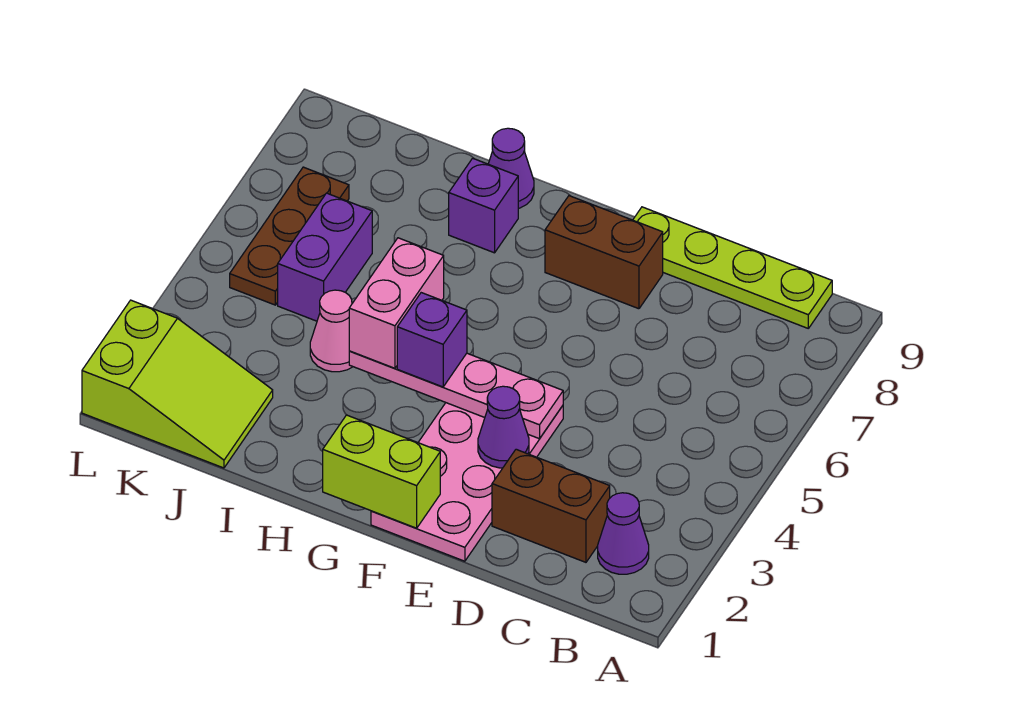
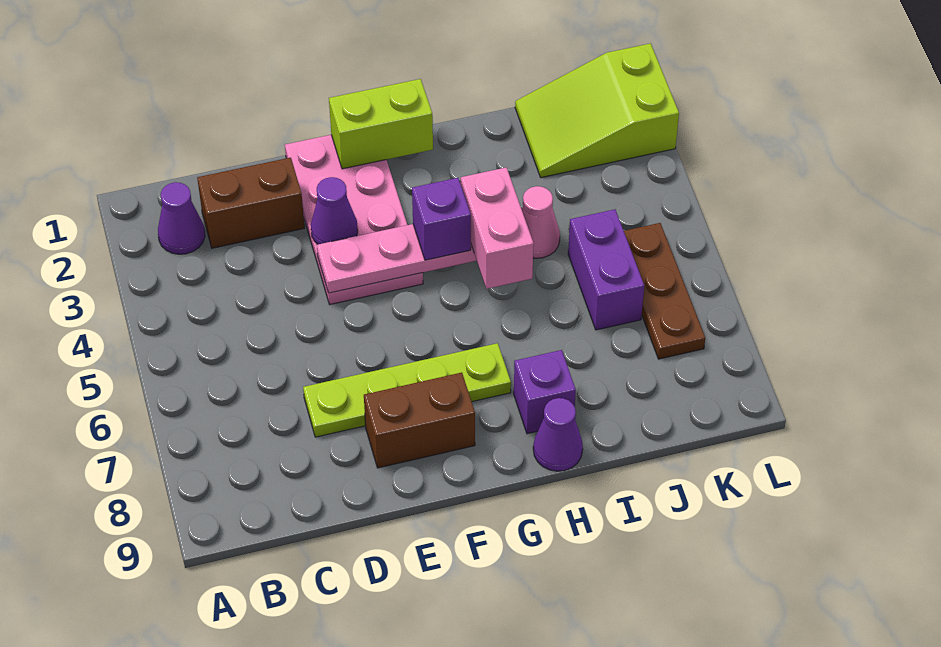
lime plate B9:E9 level 1 -> lime plate D7:G7 level 1

